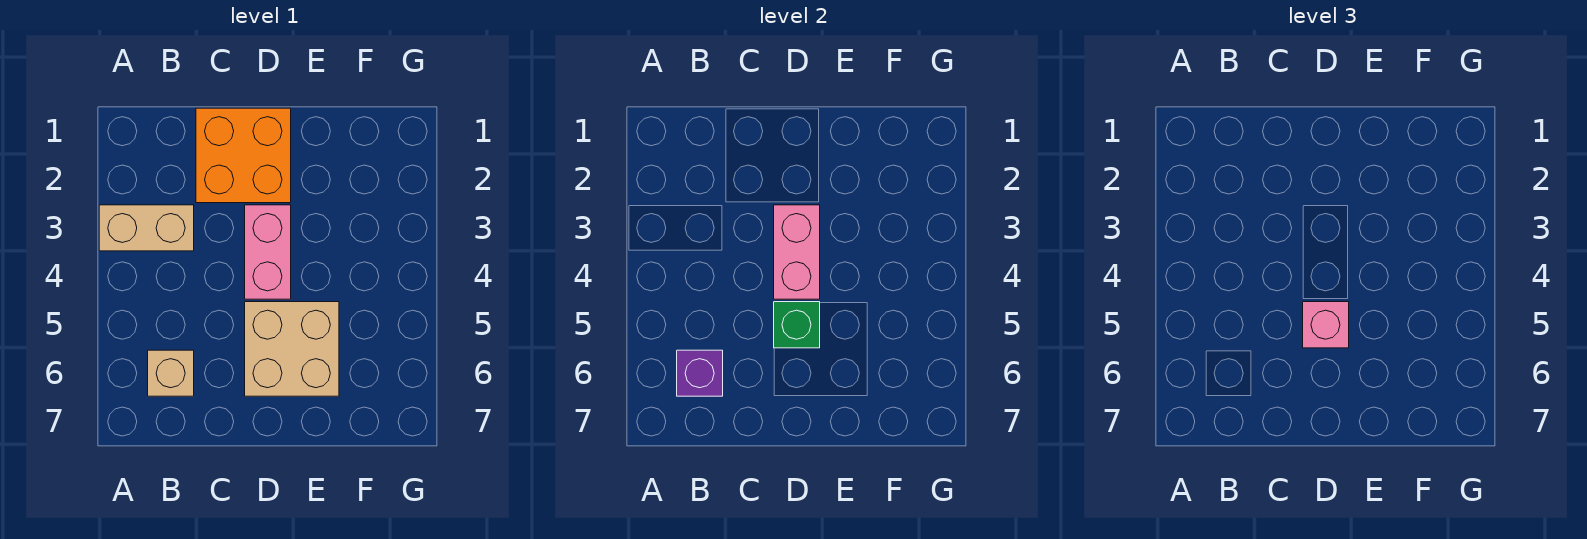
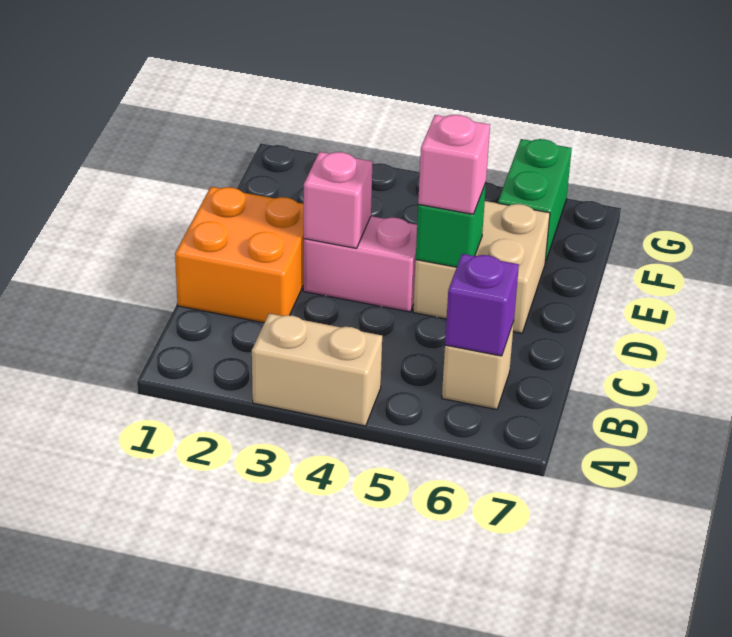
tan brick A3:B3 level 1 -> tan brick A3:A4 level 1
pink brick D3:D4 level 2 -> pink brick D3 level 2
none -> green brick F6:G6 level 1

